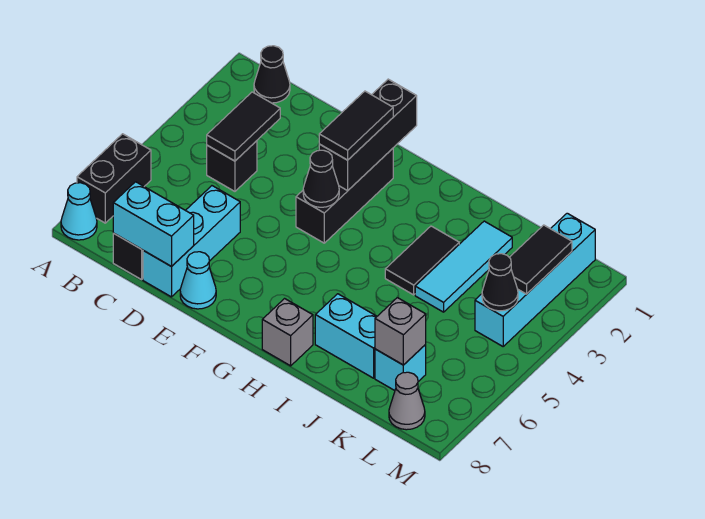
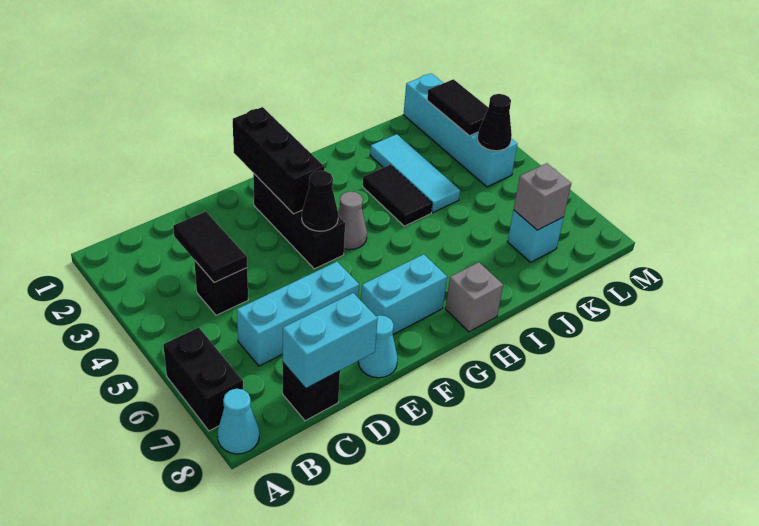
black cone B1 level 1 -> none
cyan brick D6:D8 level 1 -> cyan brick C6:E6 level 1
black tile F2:F3 level 3 -> none
cyan brick I7:J7 level 1 -> cyan brick F7:G7 level 1
grey cone L8 level 1 -> grey cone G4 level 1

